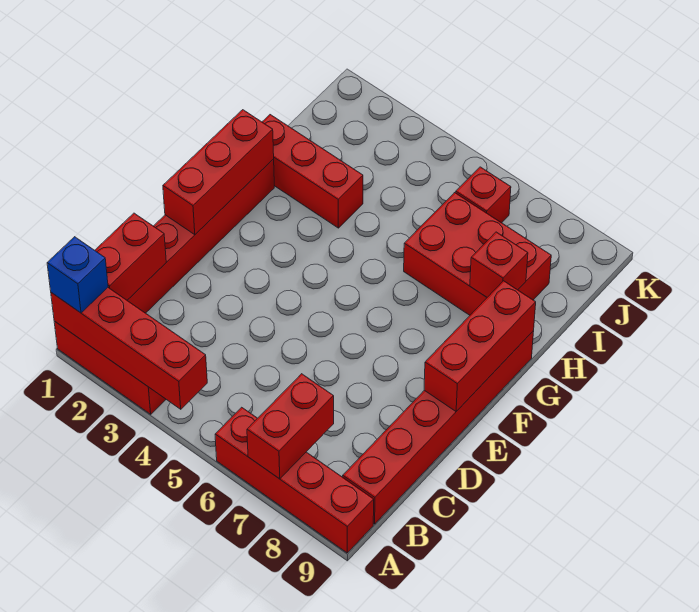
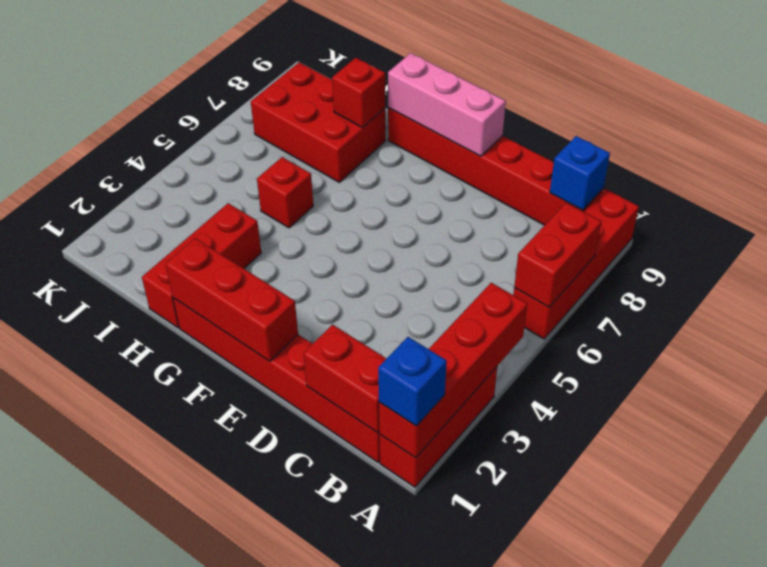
red brick A7:B7 level 2 -> red brick A6:A7 level 2
none -> blue brick B9 level 2
red brick E9:G9 level 2 -> pink brick E9:G9 level 2
red brick H6:I8 level 1 -> red brick H7:J8 level 1
red brick J6 level 1 -> red brick H5 level 1

